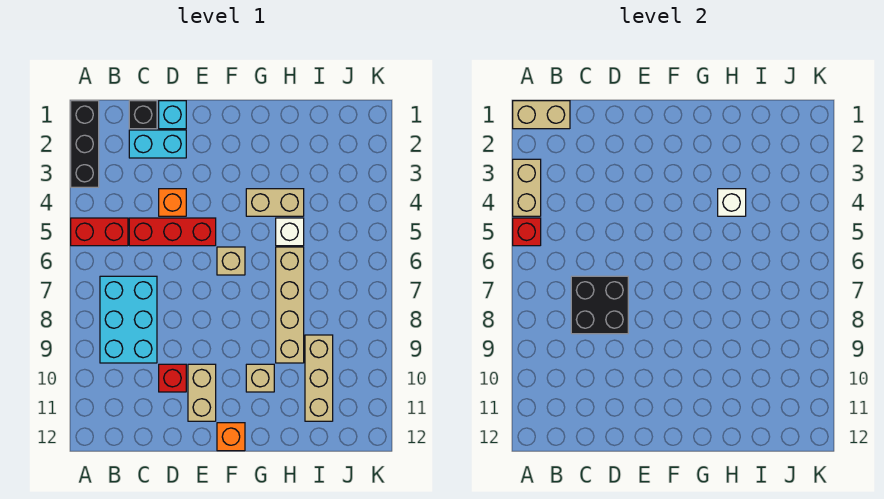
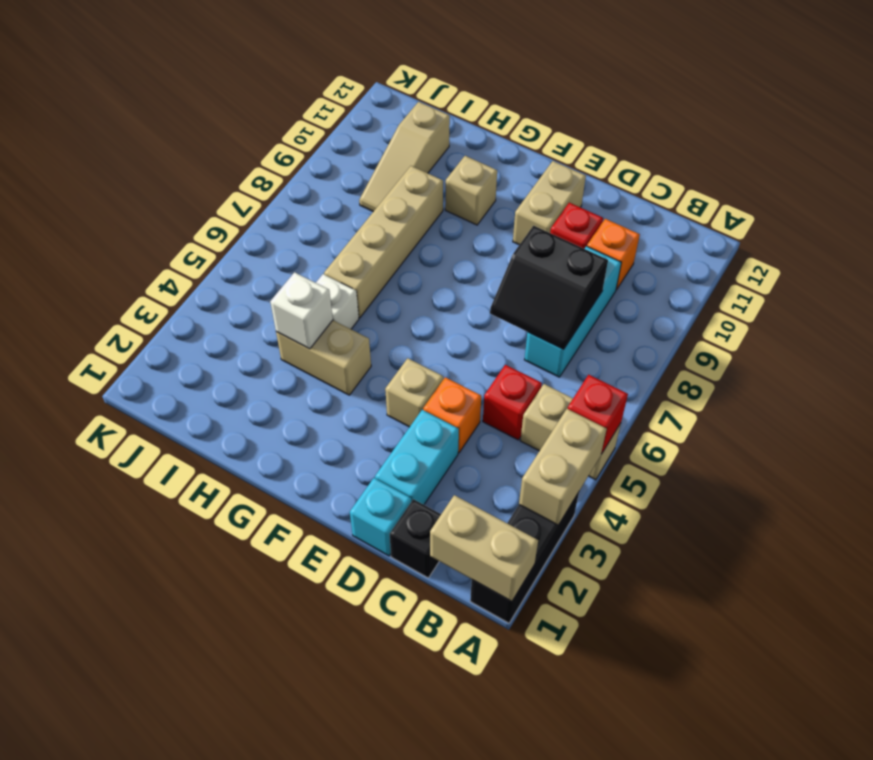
red brick A5:B5 level 1 -> tan brick A5:B5 level 1
cyan brick B7:C9 level 1 -> cyan brick C7:C9 level 1
cyan brick C2:D2 level 1 -> cyan brick D2:D3 level 1
red brick C5:E5 level 1 -> red brick C5 level 1
black brick C7:D8 level 2 -> black slope C7:D8 level 2 top 8
tan brick F6 level 1 -> tan brick E4 level 1
orange brick F12 level 1 -> orange brick C10 level 1
tan brick I9:I11 level 1 -> tan slope I9:I11 level 1 top 11

